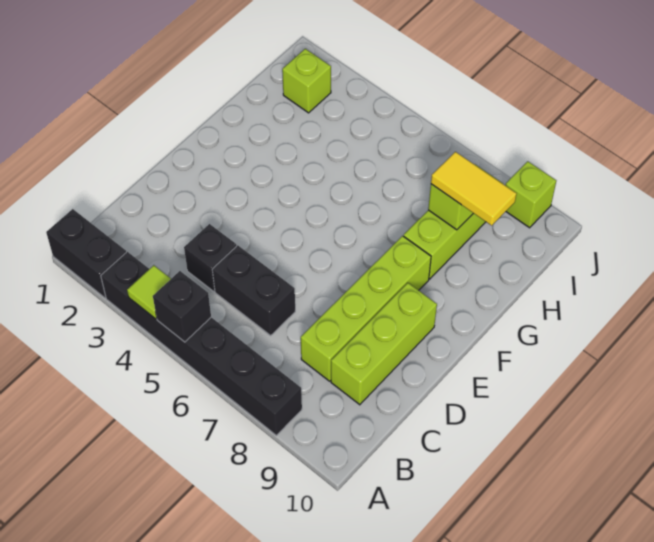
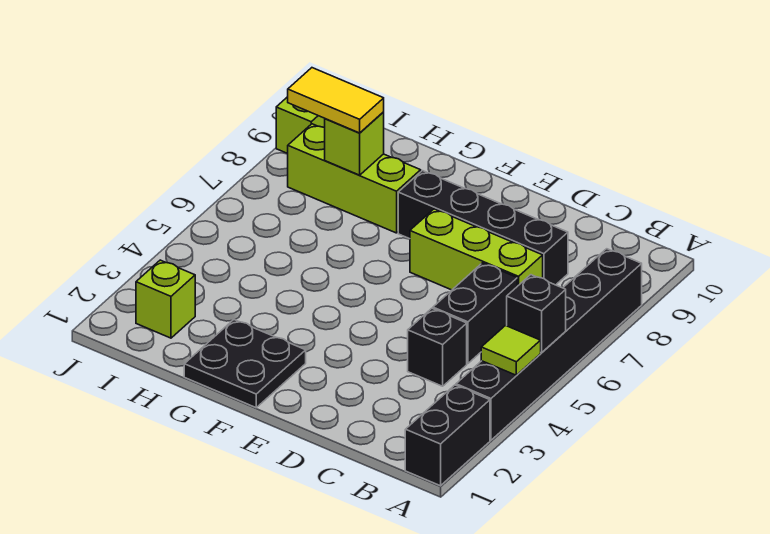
lime brick C8:F8 level 1 -> black brick C8:F8 level 1
lime brick C9:E9 level 1 -> lime brick C7:E7 level 1
none -> black plate F1:G2 level 1
yellow tile H8:H9 level 3 -> yellow tile H8:I8 level 3

